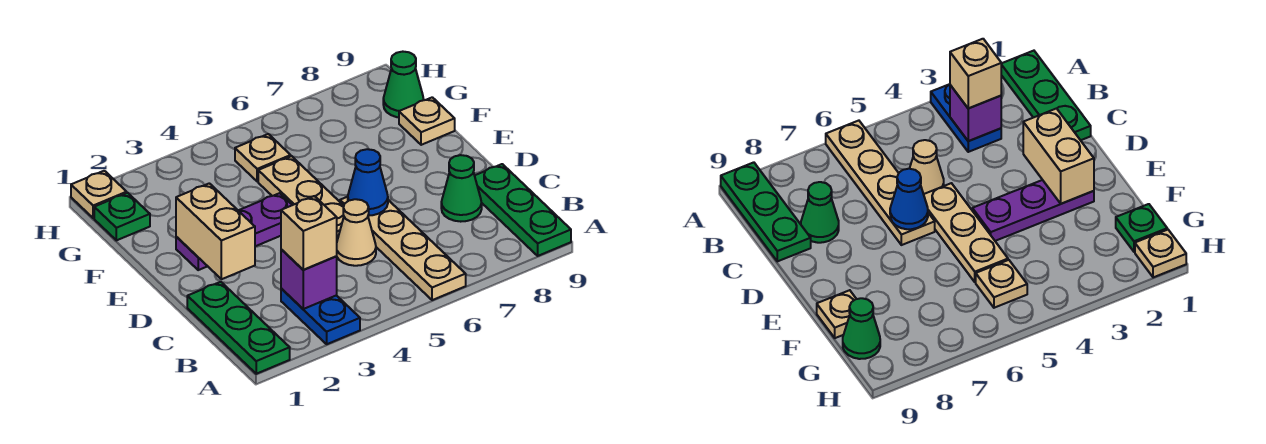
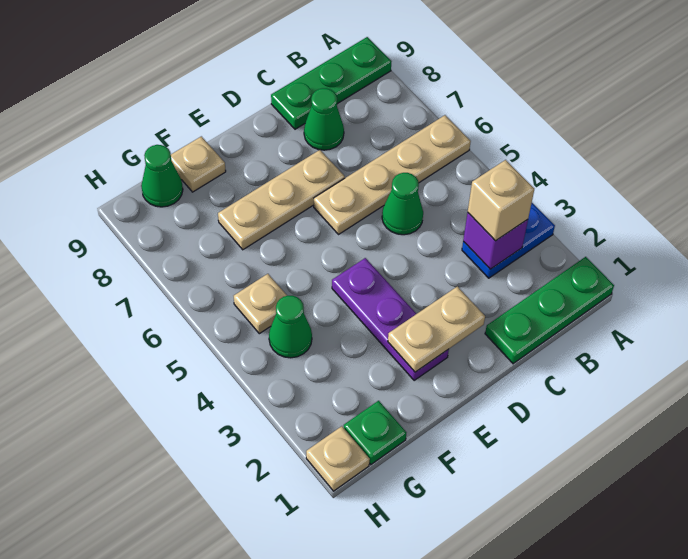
tan cone C5 level 1 -> green cone C5 level 1
tan brick D2:E2 level 2 -> tan plate D2:E2 level 2
tan plate D5:F5 level 1 -> tan plate D7:F7 level 1
blue cone D6 level 2 -> none
none -> green cone G4 level 1

